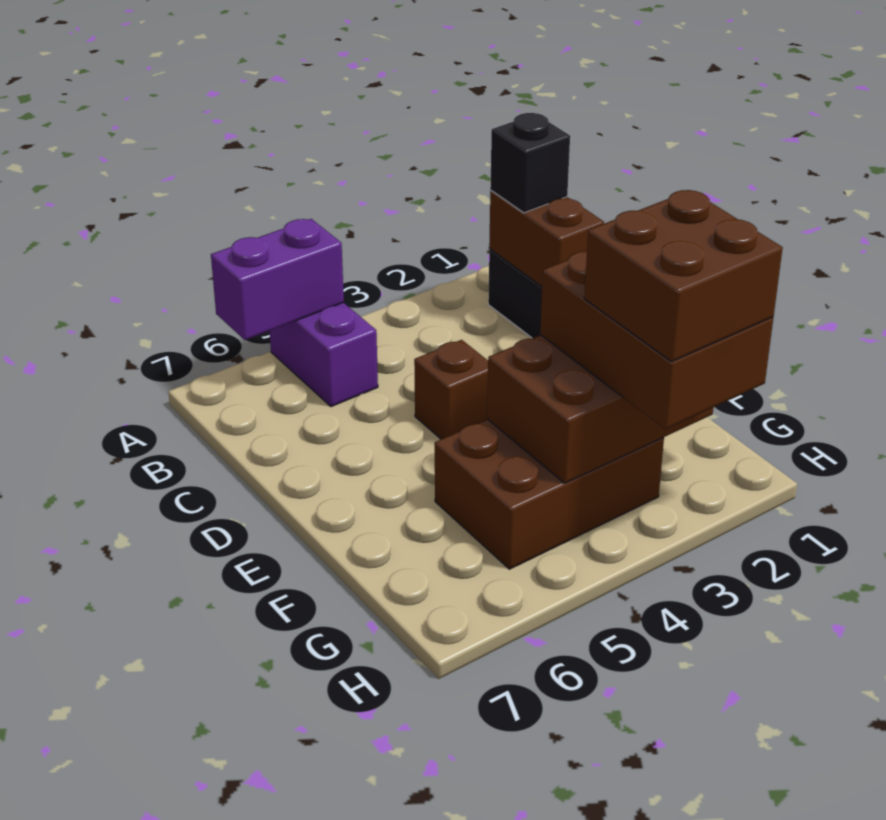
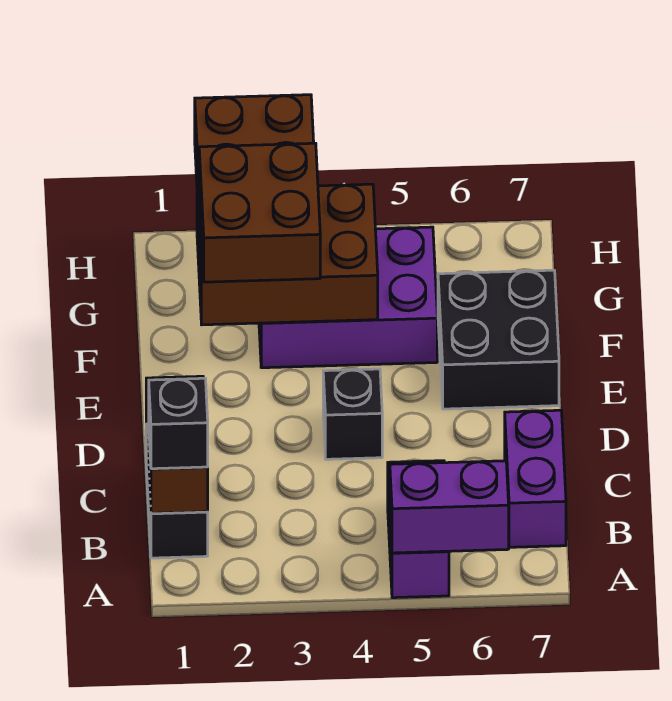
none -> purple brick B7:C7 level 1
brown brick D4 level 1 -> black brick D4 level 1
none -> black brick E6:F7 level 1
brown brick F3:G5 level 1 -> purple brick F3:G5 level 1
brown brick G2:H3 level 4 -> brown brick E2:F3 level 4

